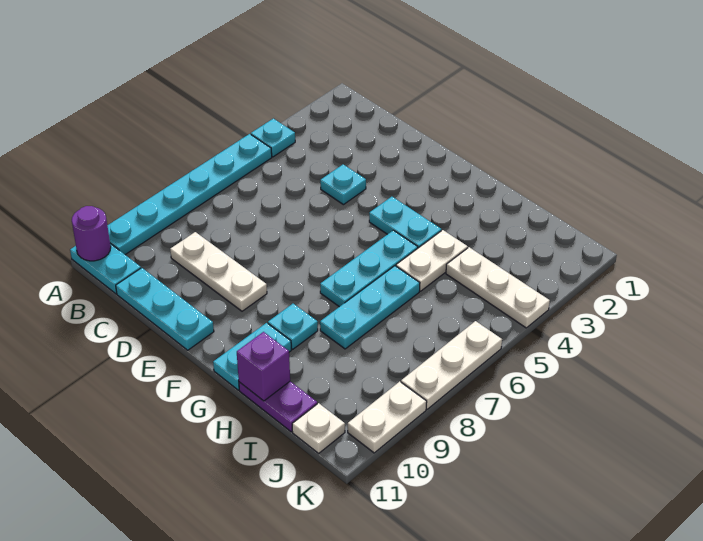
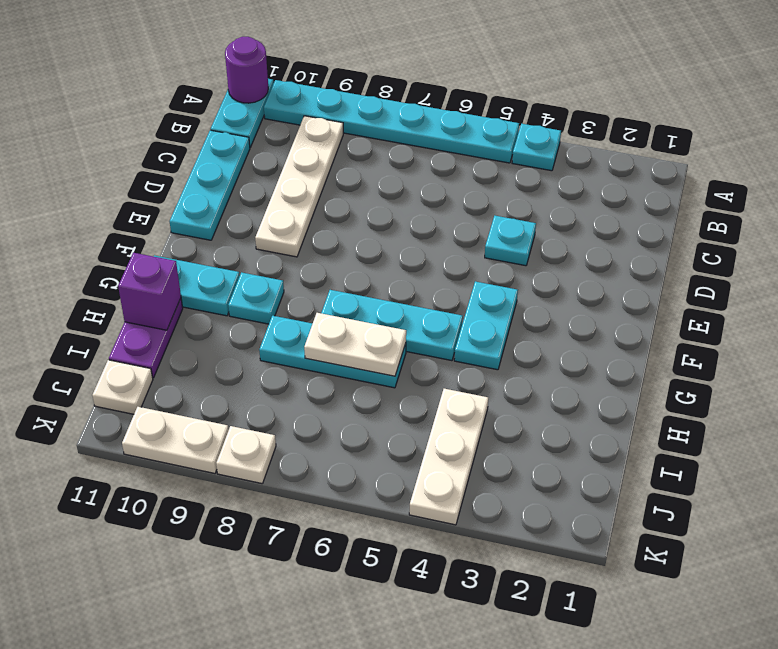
white plate C9:E9 level 1 -> white plate B9:E9 level 1
white plate H4:H5 level 1 -> white plate H6:H7 level 2
white plate K6:K8 level 1 -> white plate K8 level 1

